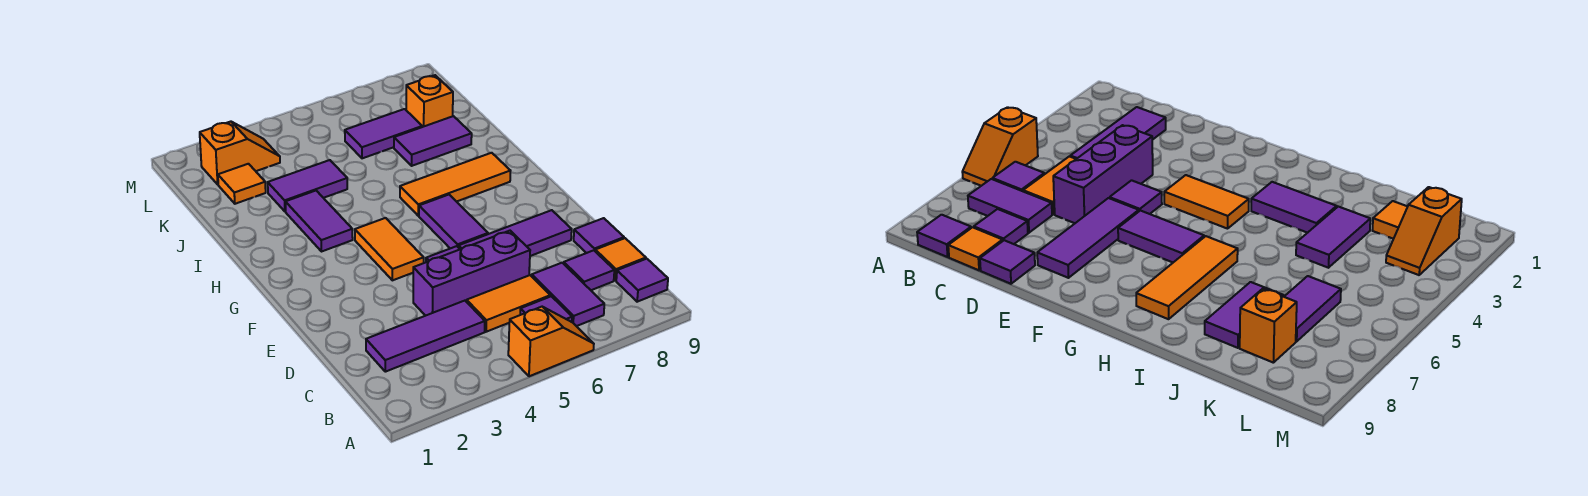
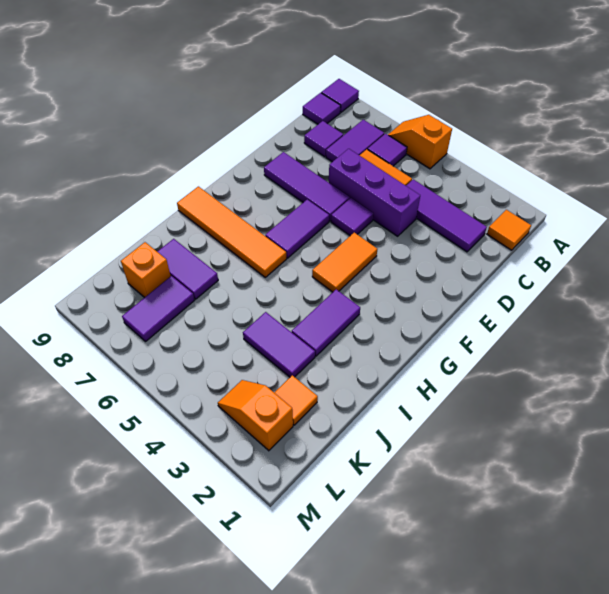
orange tile C9 level 1 -> orange tile B1 level 1
purple tile D9 level 1 -> purple tile A9 level 1
orange tile H6:H8 level 1 -> orange tile H6:H9 level 1
purple tile K6:K7 level 1 -> purple tile K7:L7 level 1

